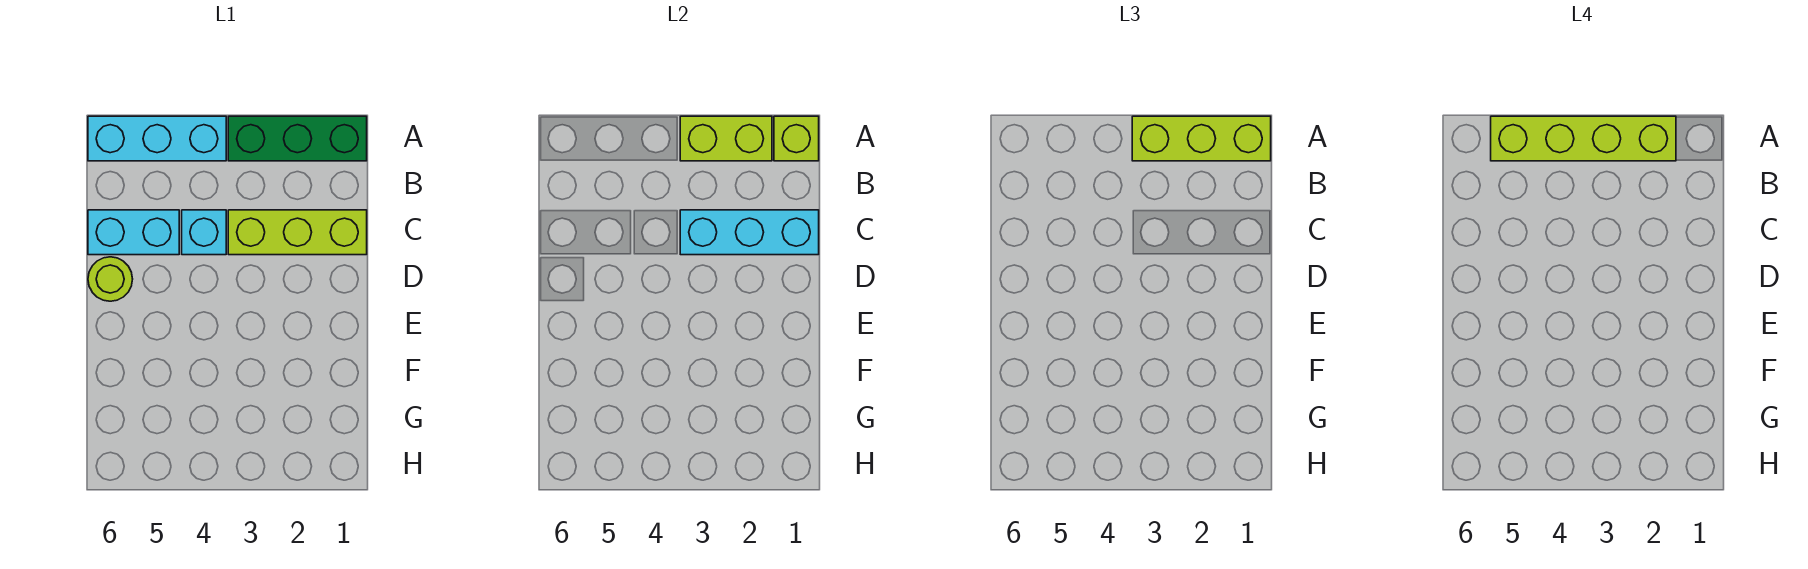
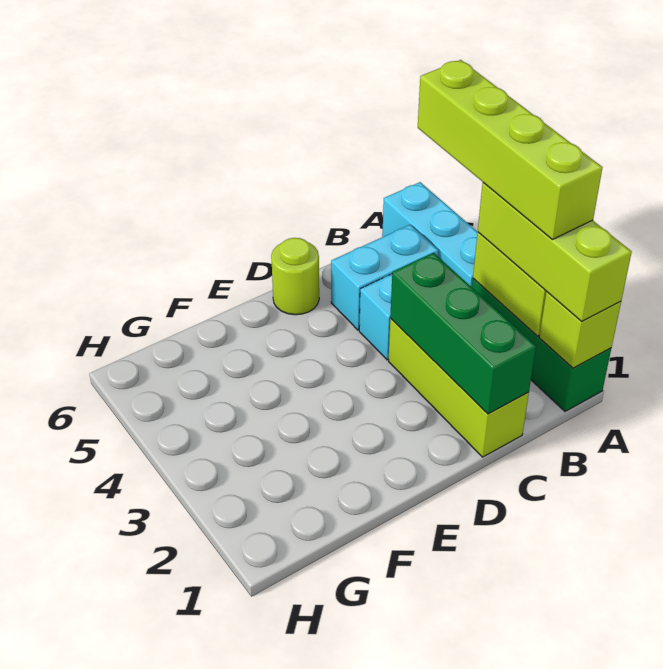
cyan brick C1:C3 level 2 -> green brick C1:C3 level 2
cyan brick C5:C6 level 1 -> cyan brick B5:C5 level 1

